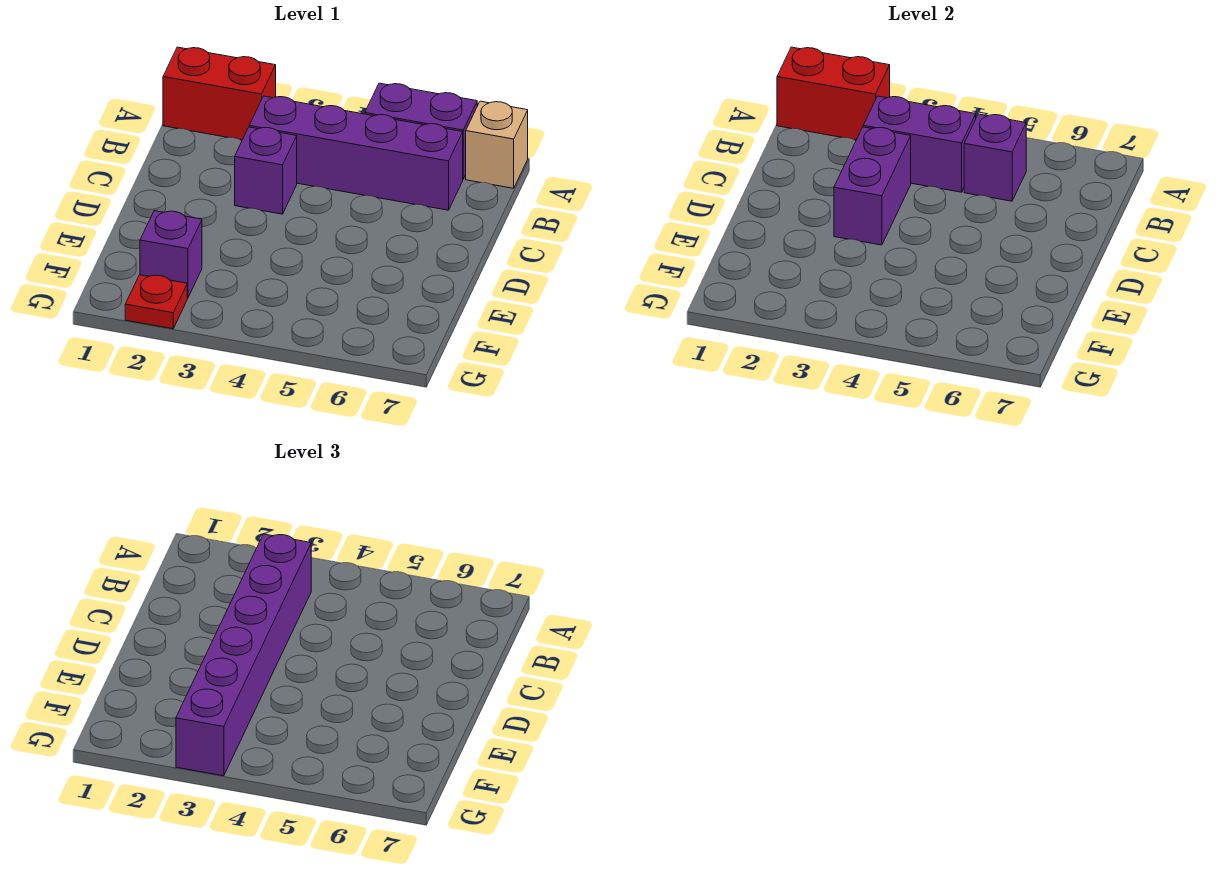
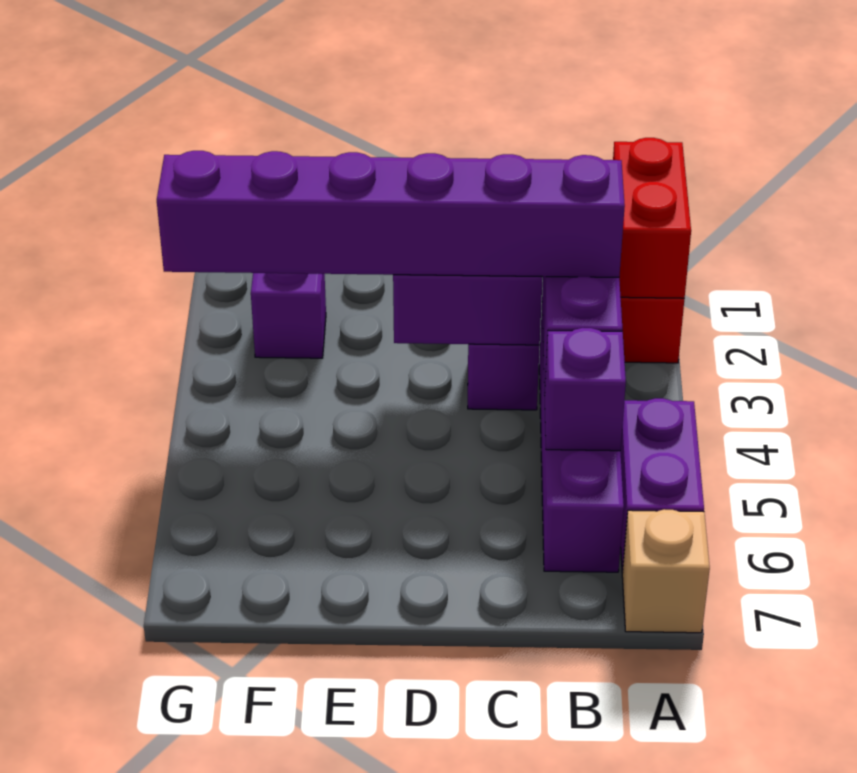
red plate G2 level 1 -> none

